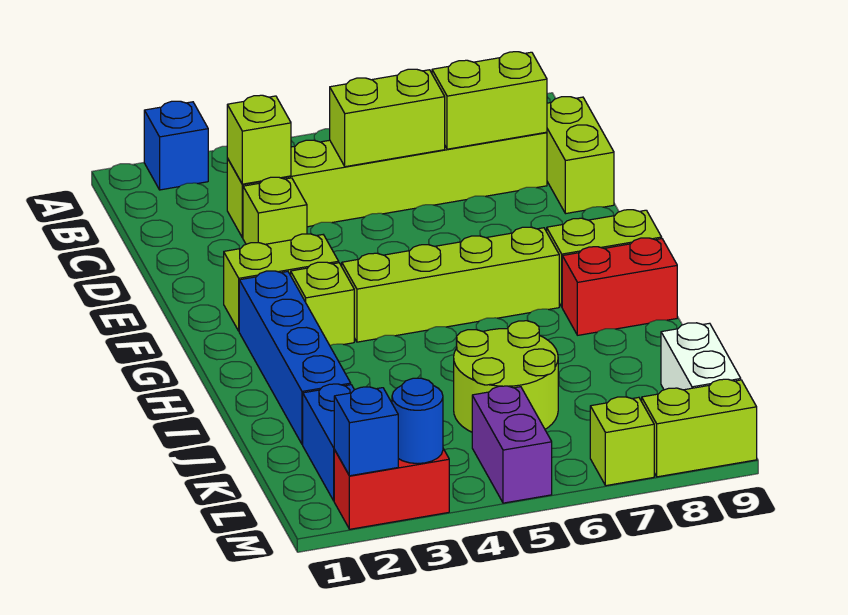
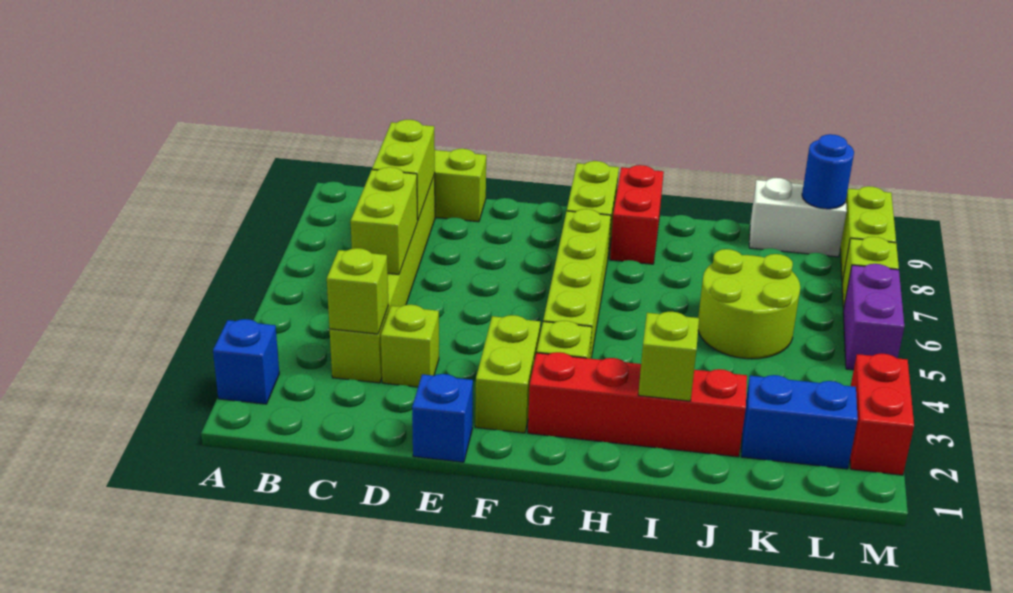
blue brick G2:J2 level 1 -> red brick G2:J2 level 1
none -> lime brick I2 level 2
purple brick L5:M5 level 1 -> purple brick M5:M6 level 1
blue brick M2 level 2 -> blue brick E1 level 1
blue round brick M3 level 2 -> blue round brick L9 level 2

